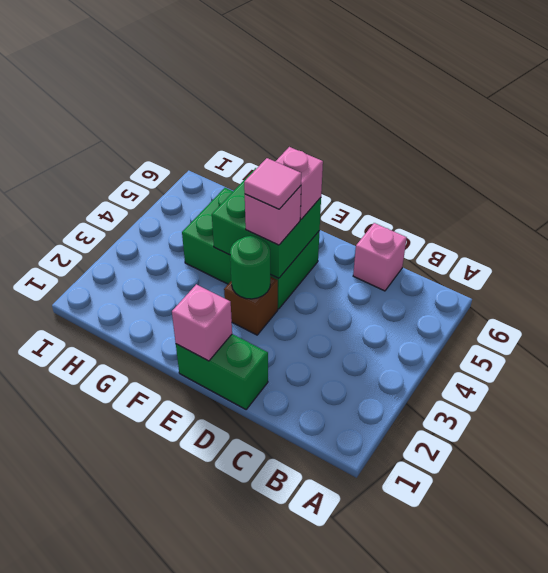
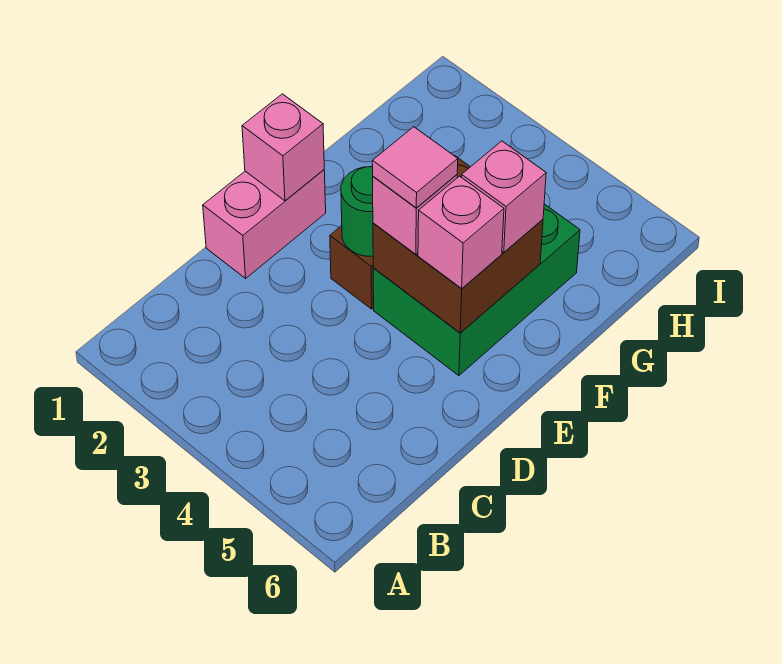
pink brick C6 level 1 -> pink brick F5 level 3
green brick D1:E1 level 1 -> pink brick D1:E1 level 1
green brick E4:F5 level 2 -> brown brick E4:F5 level 2

